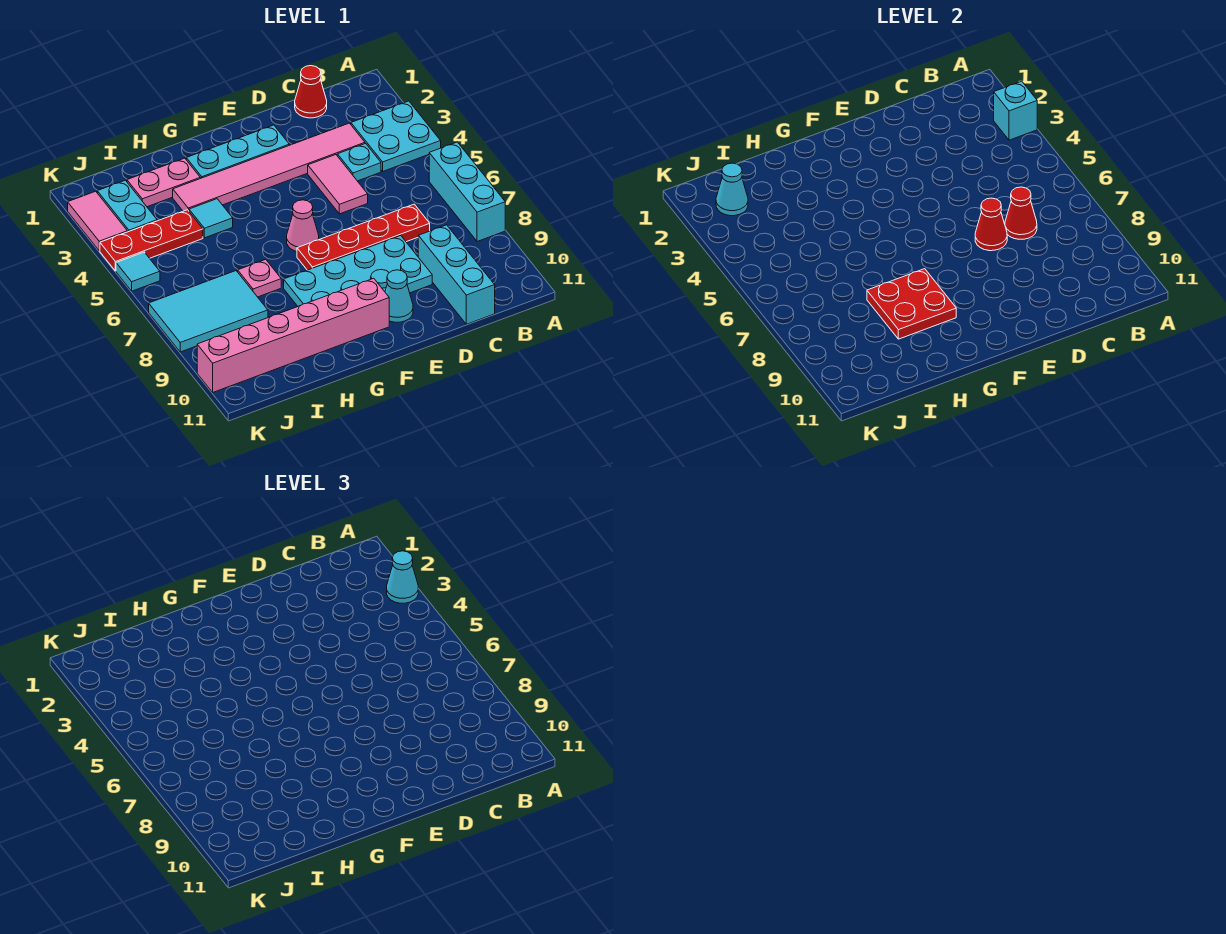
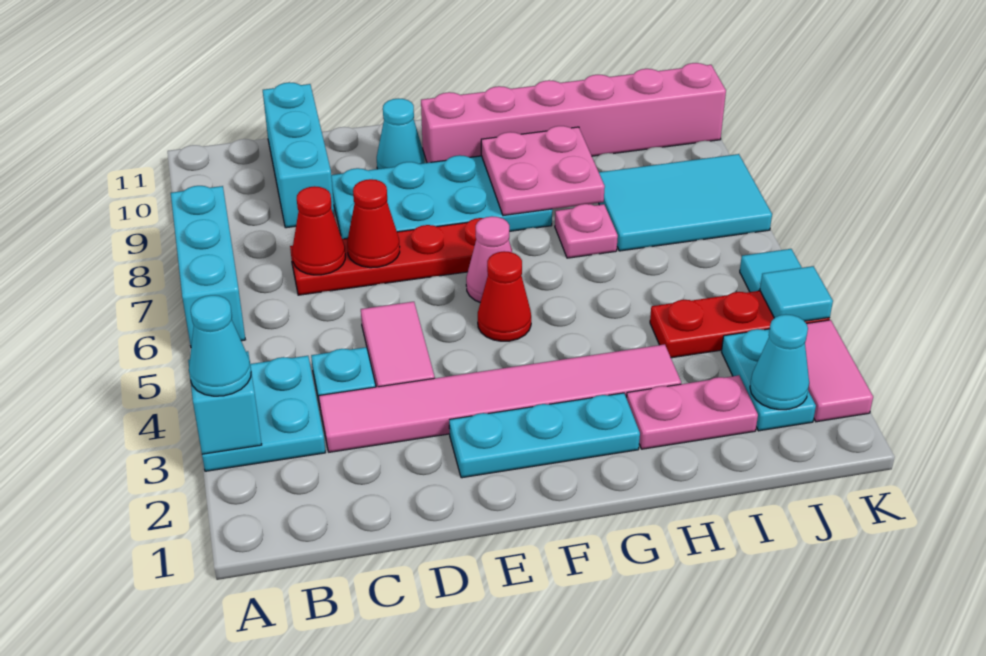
red cone C1 level 1 -> red cone F5 level 1
red plate G8:H9 level 2 -> pink plate G8:H9 level 2
cyan tile H4 level 1 -> cyan tile K4 level 2

